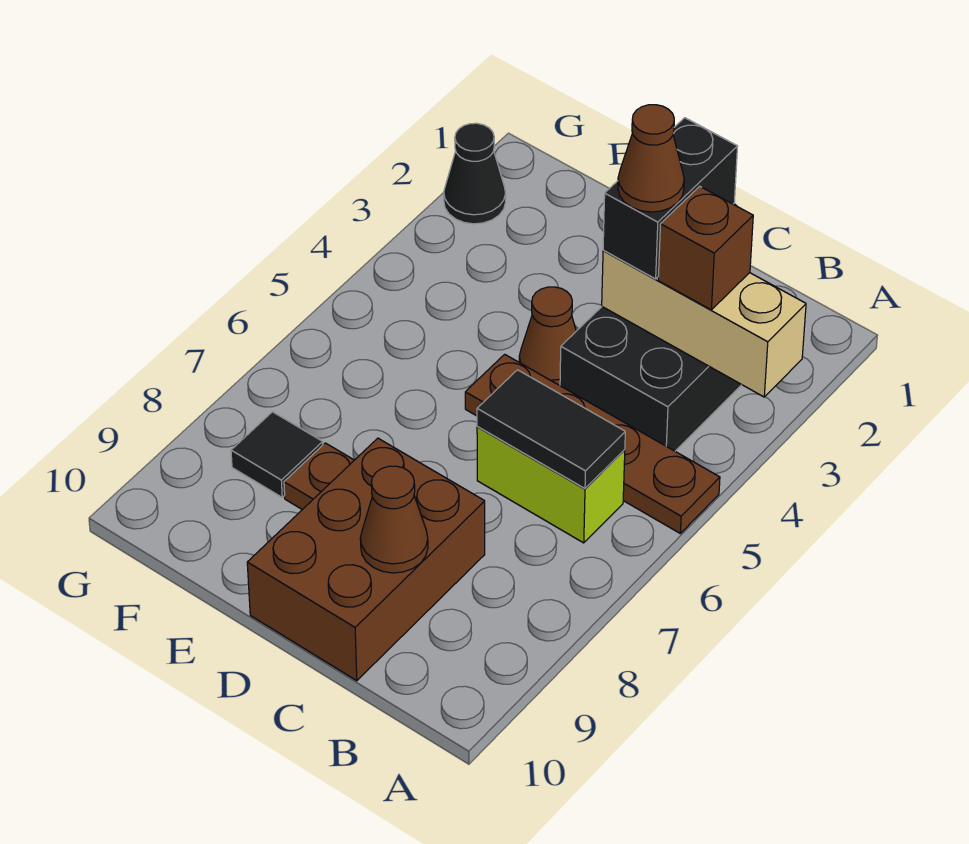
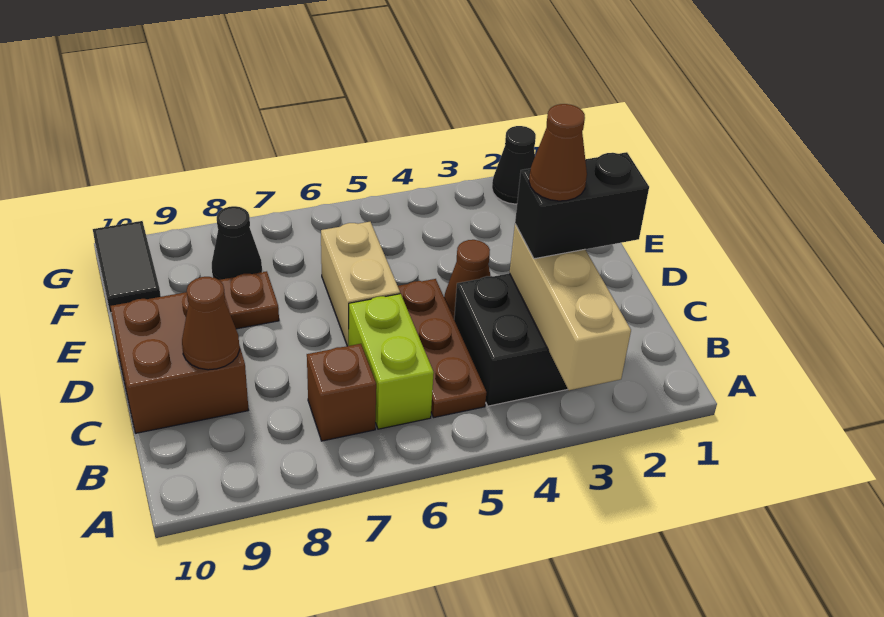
brown plate A5:D5 level 1 -> brown plate B5:D5 level 1
brown brick B3 level 3 -> brown brick B7 level 1
black tile B6:C6 level 2 -> black tile F10:G10 level 1
brown brick C8:D10 level 1 -> brown brick C9:D10 level 1
none -> tan brick D6:E6 level 1
black tile F8 level 1 -> black cone F8 level 1

